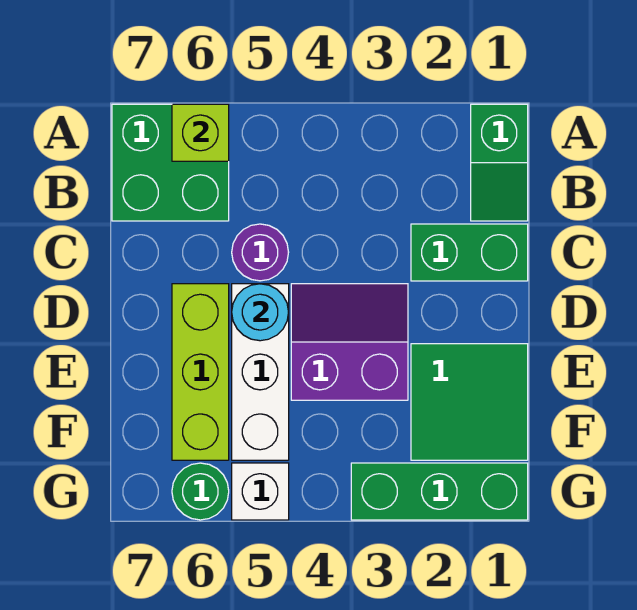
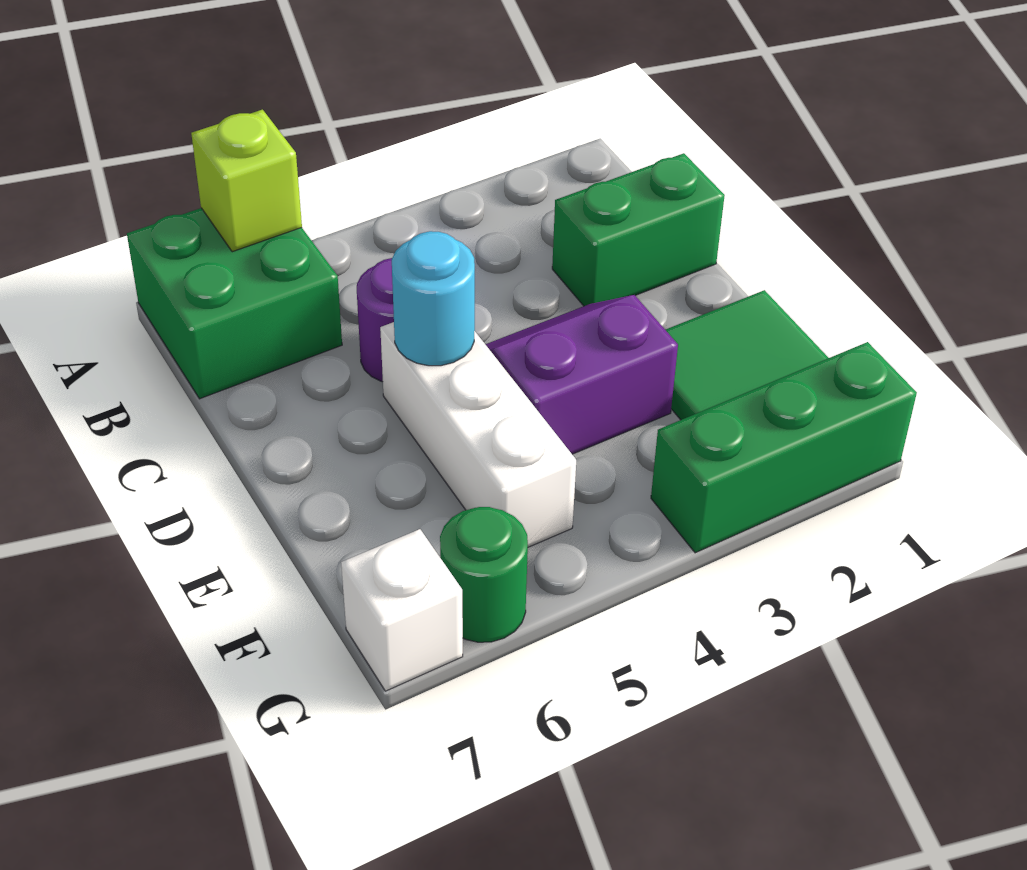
green slope A1:B1 level 1 top A -> none
lime brick D6:F6 level 1 -> none
white brick G5 level 1 -> white brick G7 level 1

